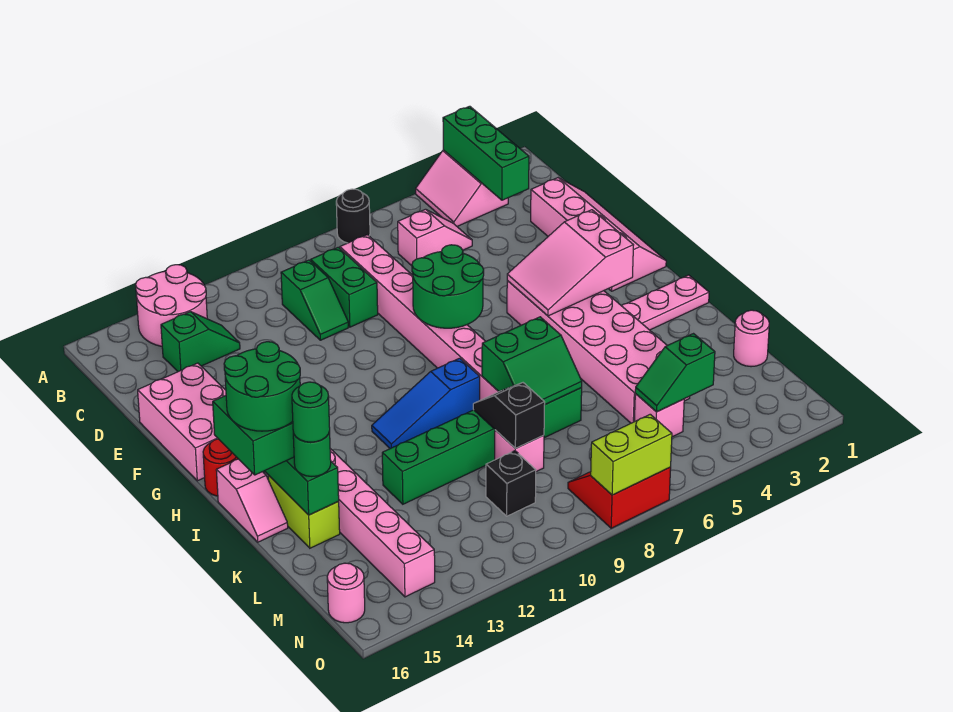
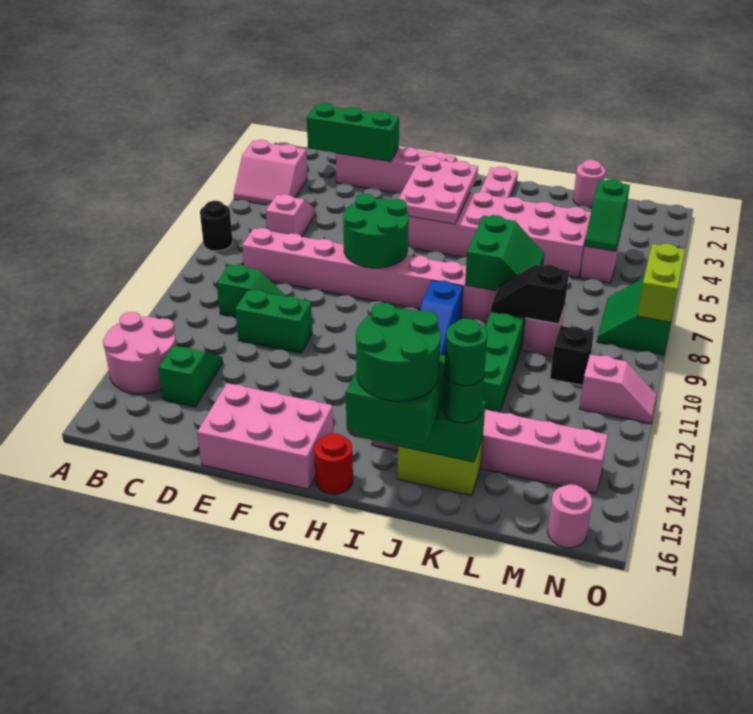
green brick A3:C3 level 2 -> green brick C2:E2 level 2
green brick C9:D9 level 1 -> green brick D11:E11 level 1
pink slope G3:H5 level 2 top 3 -> pink plate G3:H5 level 2
pink slope I16:J16 level 1 top I -> pink slope N11:O11 level 1 top N
red slope N7:O8 level 1 top O -> green slope N7:O8 level 1 top O

